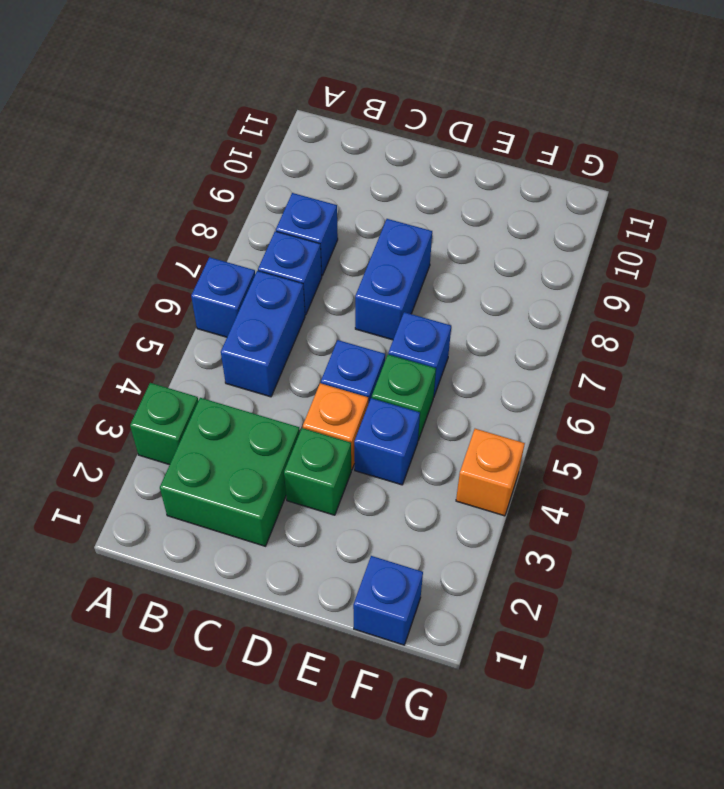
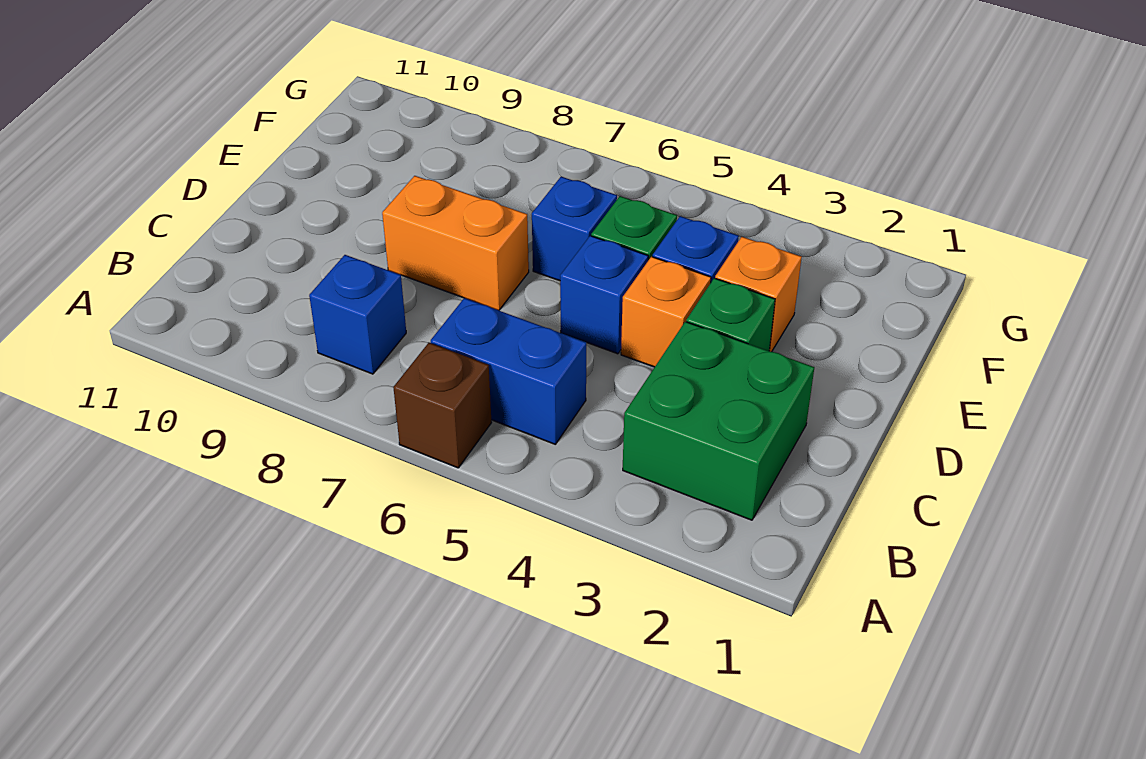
green brick A3 level 1 -> none
blue brick A6 level 1 -> brown brick A6 level 1
blue brick B7 level 1 -> none
blue brick D7:D8 level 1 -> orange brick D7:D8 level 1
blue brick F1 level 1 -> none
orange brick G4 level 1 -> orange brick E3 level 1

